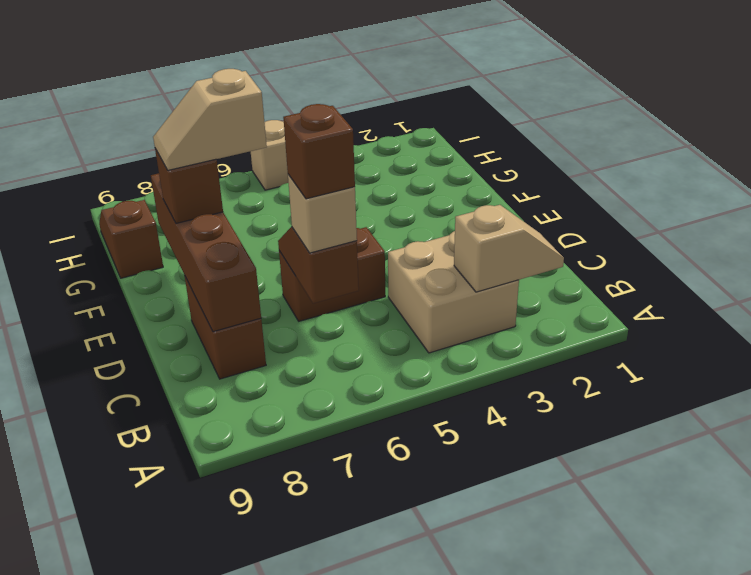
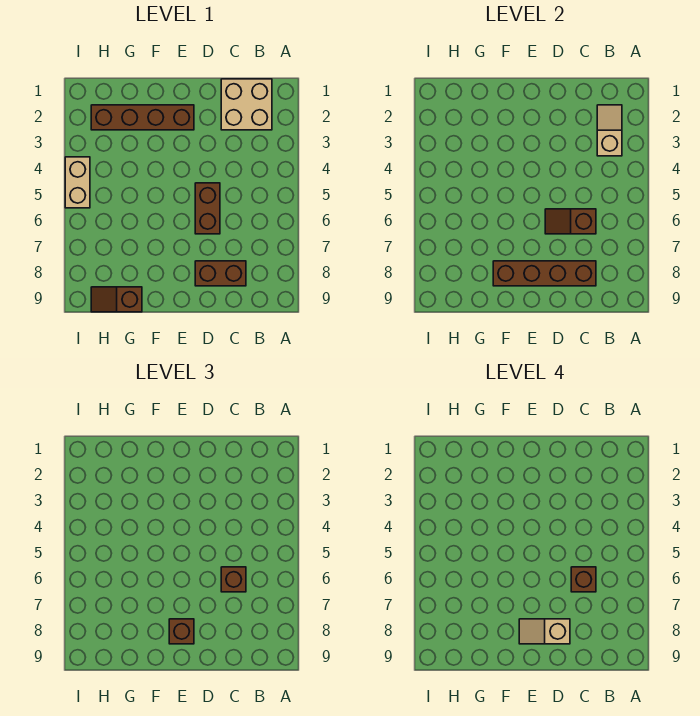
tan brick B3:C4 level 1 -> tan brick B1:C2 level 1
tan brick C6 level 3 -> brown brick C6 level 3
none -> brown brick E2:H2 level 1
tan slope E7:E8 level 4 top 7 -> tan slope D8:E8 level 4 top D

